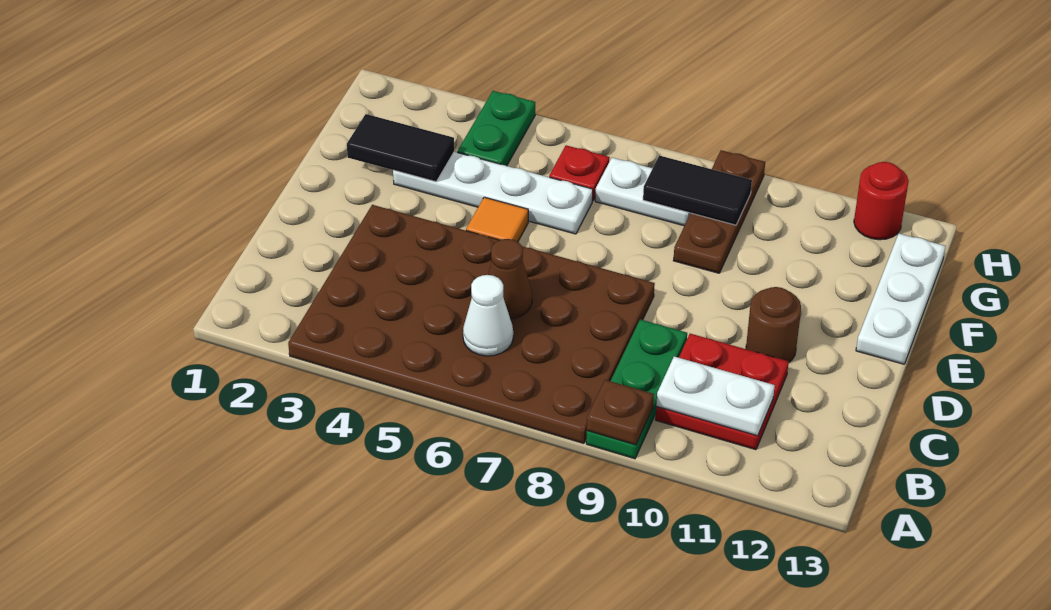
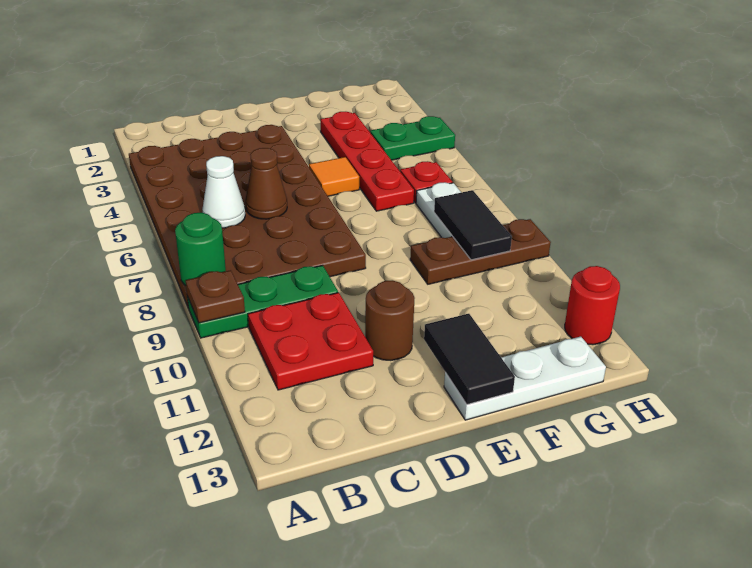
none -> green round brick A8 level 2
white plate B10:B11 level 2 -> none
black tile F2:F3 level 2 -> black tile E12:E13 level 2
white plate F3:F6 level 1 -> red plate F3:F6 level 1

